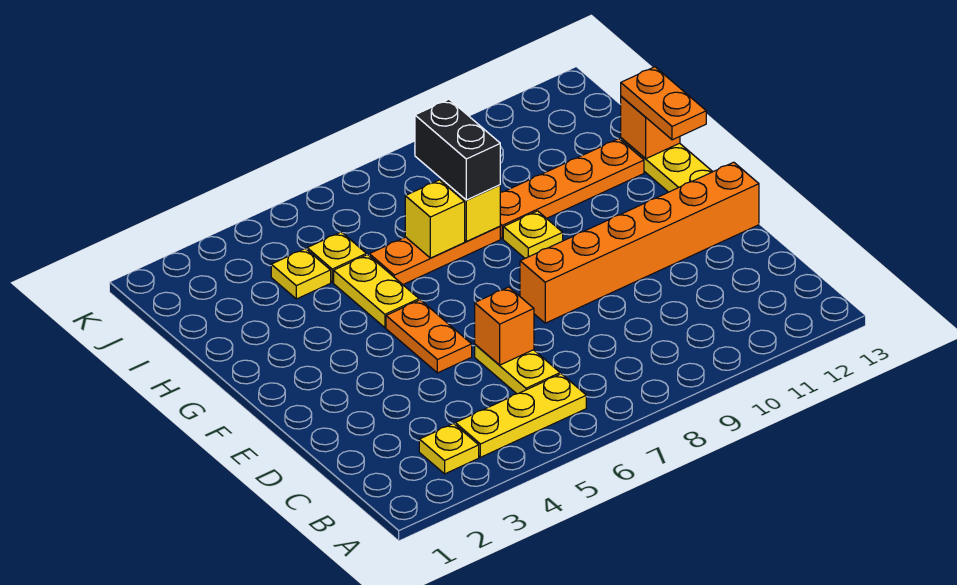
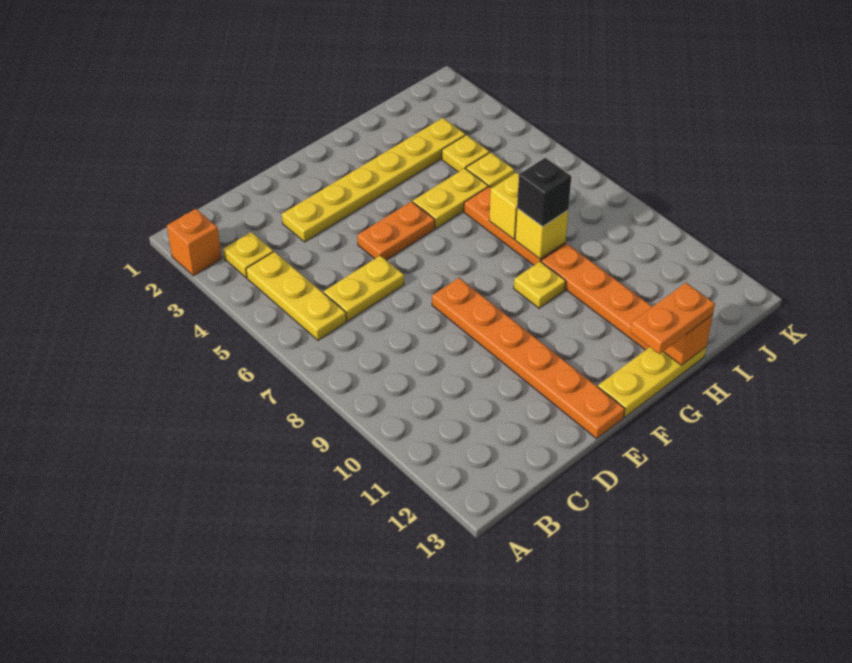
none -> yellow plate D3:I3 level 1
orange brick D6 level 2 -> orange brick A2 level 1
orange brick E8:E13 level 1 -> orange plate E8:E13 level 1
black brick H8:I8 level 3 -> black brick H8 level 3

